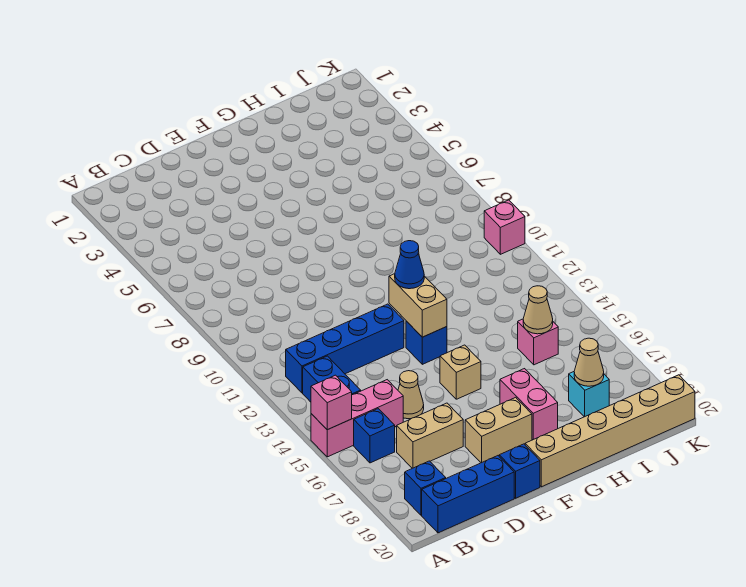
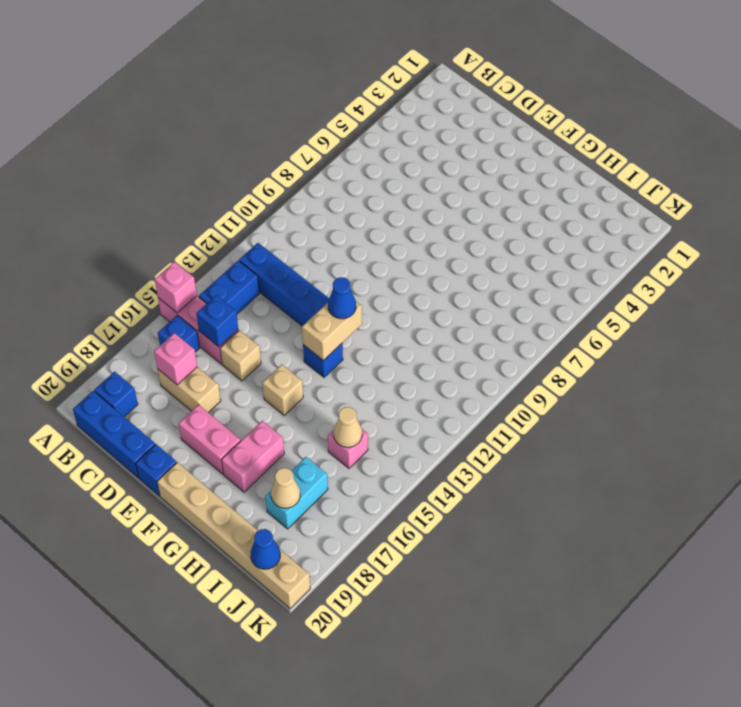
none -> blue brick C15 level 2
tan cone D15 level 1 -> tan brick D15 level 1
tan brick E18:F18 level 1 -> pink brick E18:F18 level 1
cyan brick I18 level 1 -> cyan brick I17:I18 level 1
none -> blue cone J20 level 2
pink brick K10 level 1 -> pink brick C17 level 2

